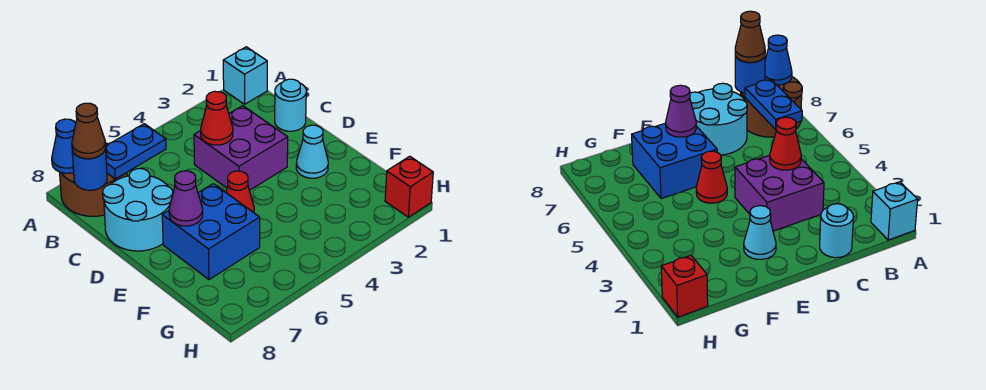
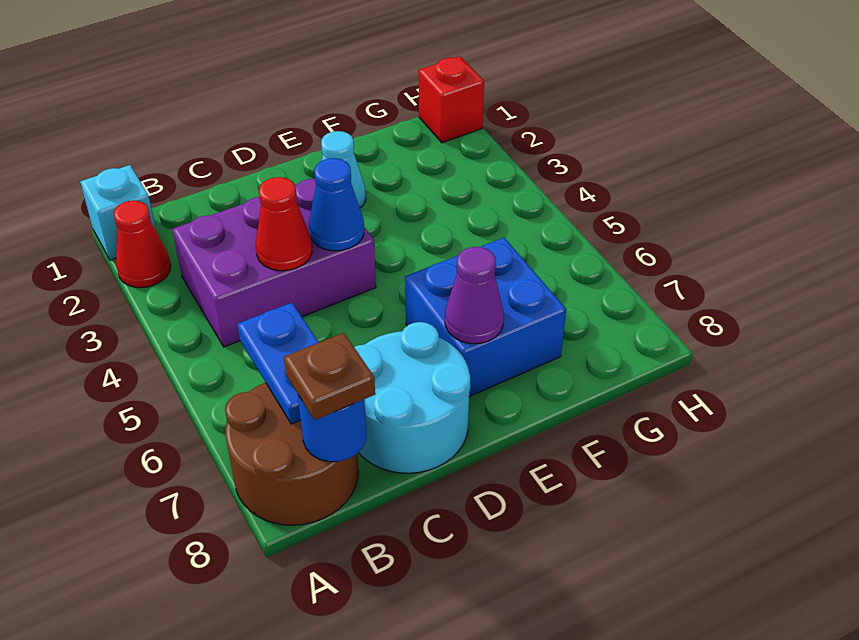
blue cone A8 level 2 -> blue cone D4 level 2
brown cone B8 level 3 -> brown plate B8 level 3
cyan round brick C1 level 1 -> none
purple brick C3:D4 level 1 -> purple brick B3:D4 level 1
red cone E5 level 1 -> red cone A2 level 1

